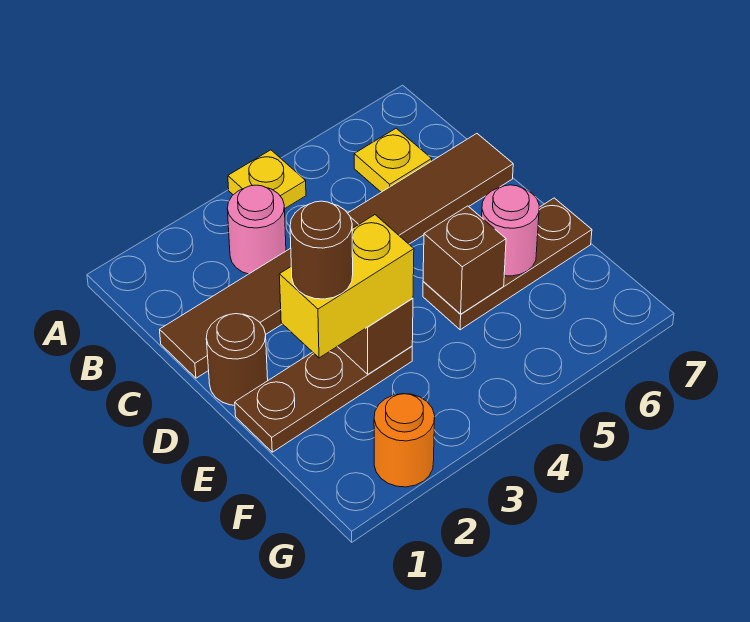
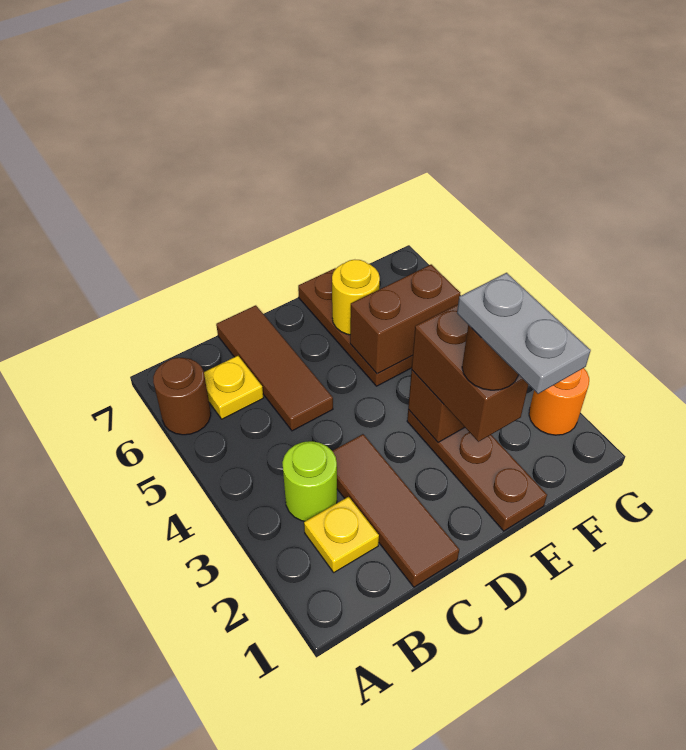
yellow plate A4 level 1 -> yellow plate B2 level 1
pink round brick B3 level 1 -> lime round brick B3 level 1
brown round brick D1 level 1 -> brown round brick A6 level 1
none -> grey plate E1:E2 level 5
yellow brick E2:E3 level 3 -> brown brick E2:E3 level 3
brown brick E5 level 2 -> brown brick E5:F5 level 2
pink round brick E6 level 2 -> yellow round brick E6 level 2

